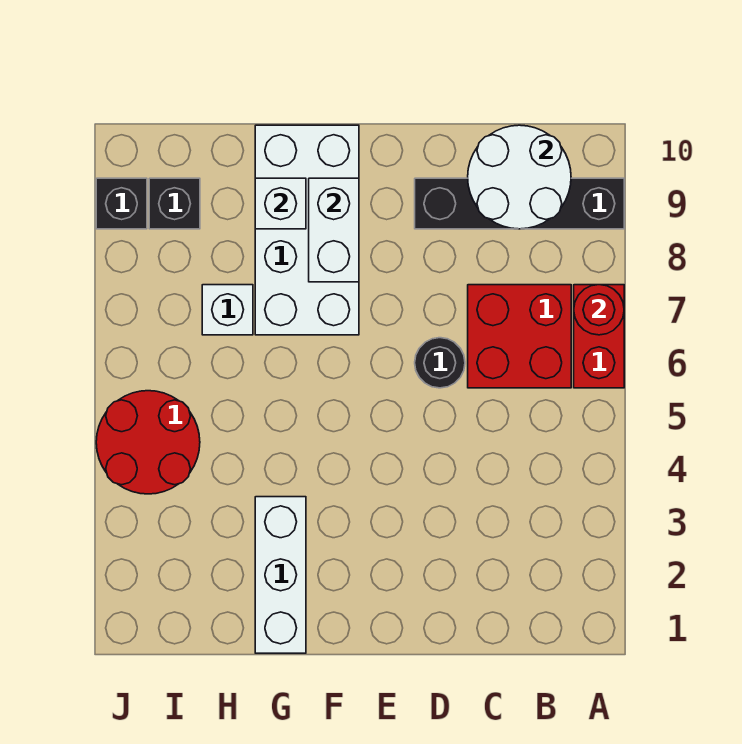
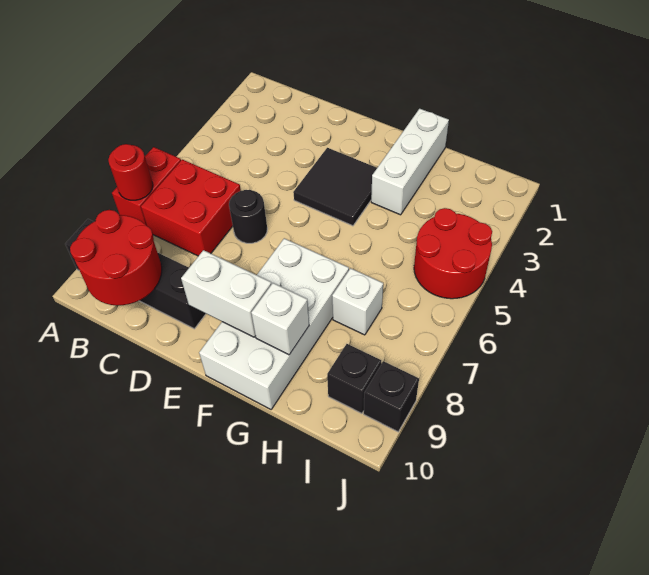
white round brick B9:C10 level 2 -> red round brick B9:C10 level 2
none -> black tile E3:F4 level 1
white brick F8:F9 level 2 -> white brick E9:F9 level 2

